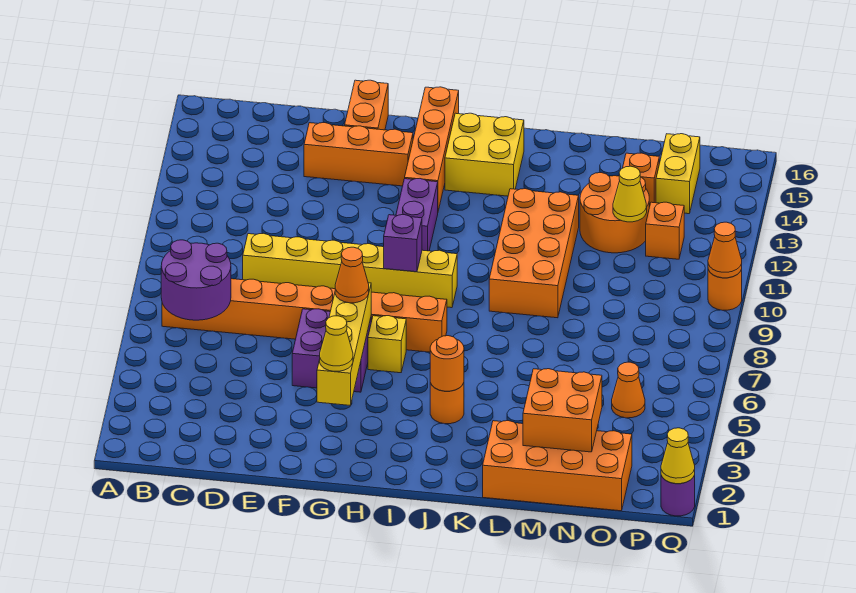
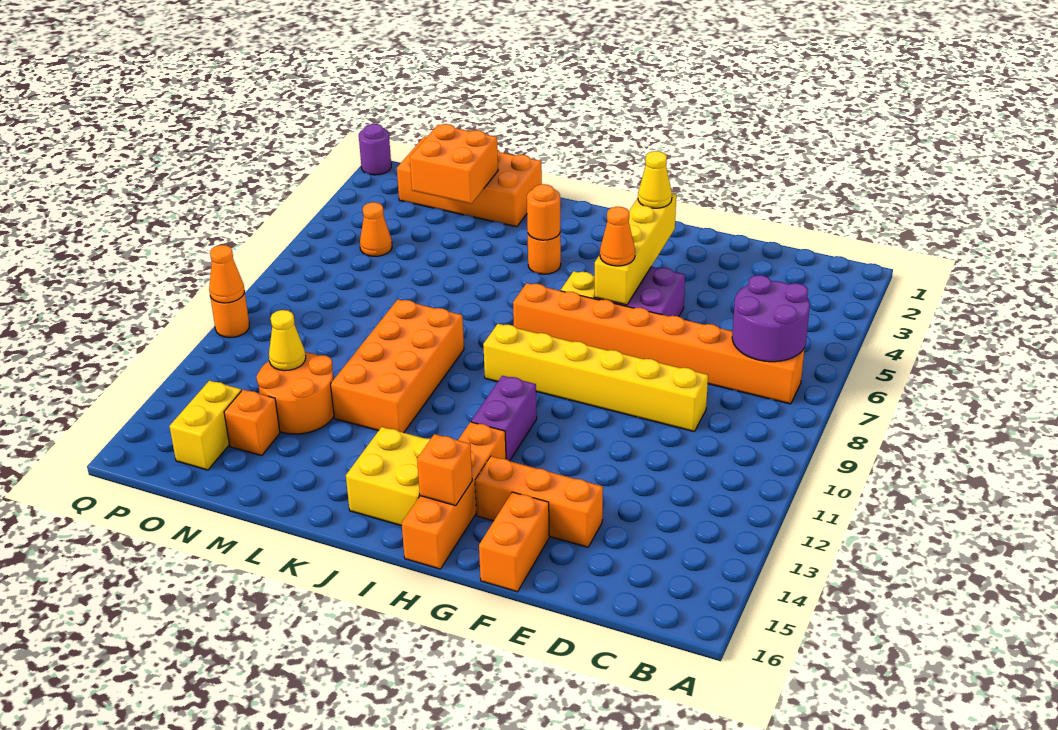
purple brick H9 level 2 -> none
orange brick O12 level 1 -> orange brick H15 level 2
yellow cone Q1 level 2 -> none

